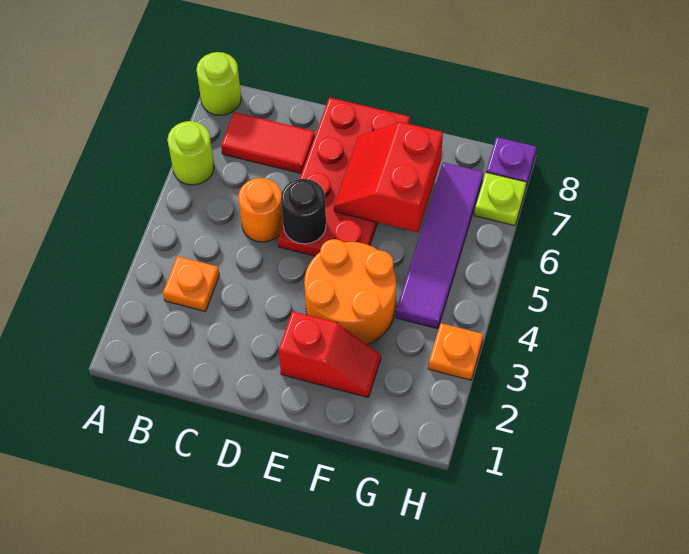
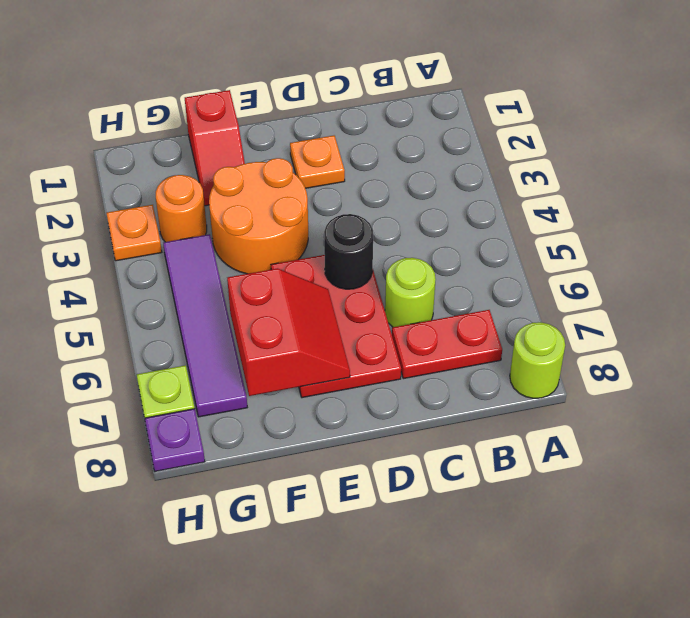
lime round brick A6 level 1 -> lime round brick C6 level 1
orange plate B3 level 1 -> orange plate D2 level 1
red tile B7:C7 level 1 -> red plate B7:C7 level 1
orange round brick C5 level 1 -> orange round brick G3 level 1
red plate D5:E8 level 1 -> red plate D5:E7 level 1
red slope E2:F2 level 1 top E -> red slope F1:F2 level 1 top 1

